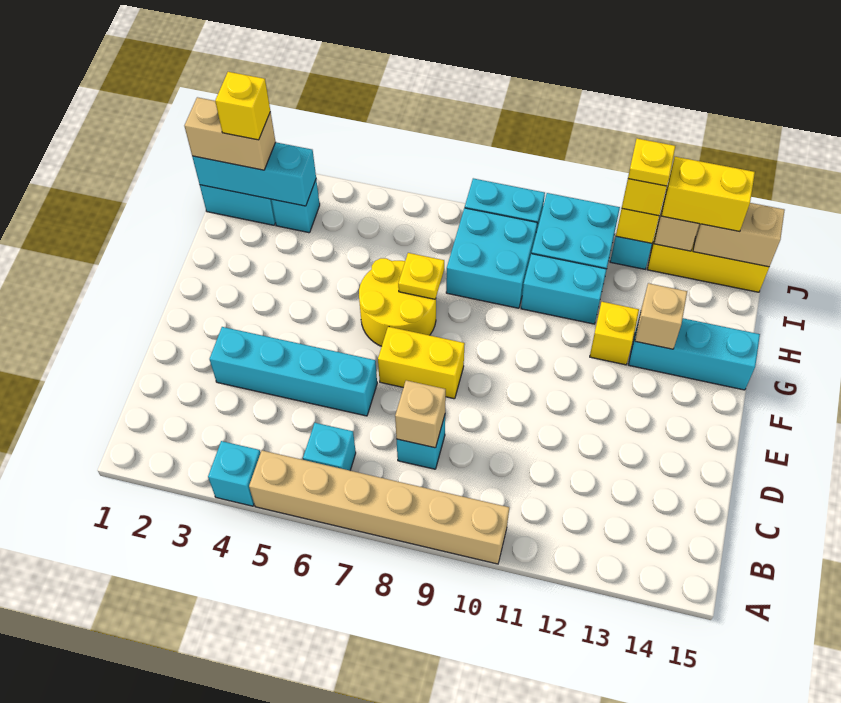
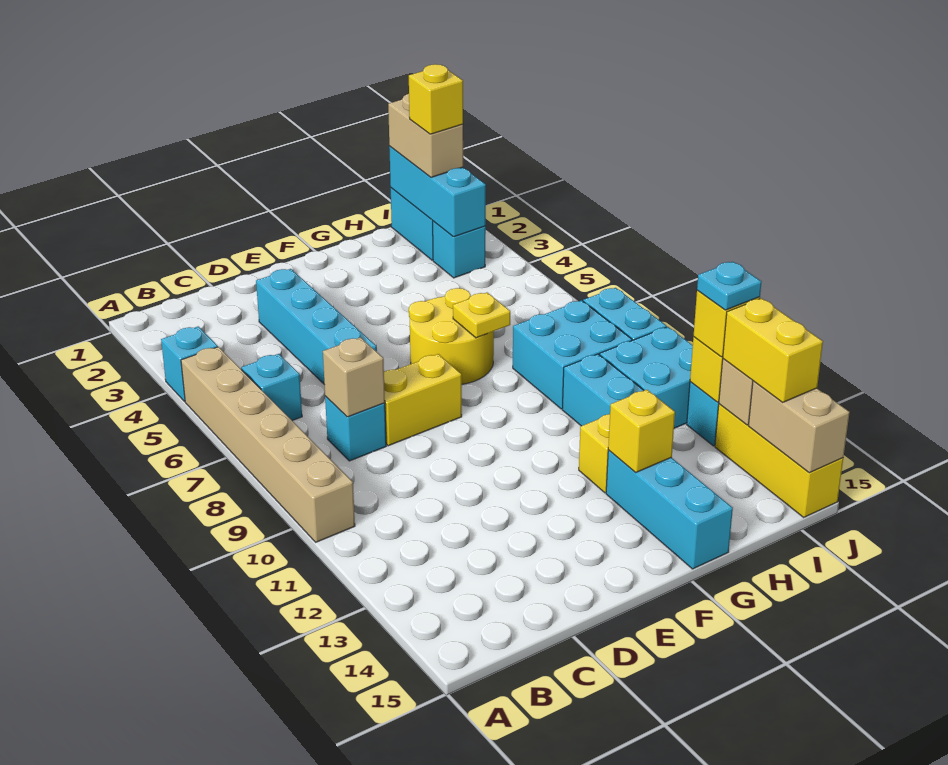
yellow brick E7:E8 level 1 -> yellow brick D8:E8 level 1
tan brick G13 level 2 -> yellow brick G13 level 2
yellow plate J12 level 4 -> cyan plate J12 level 4

